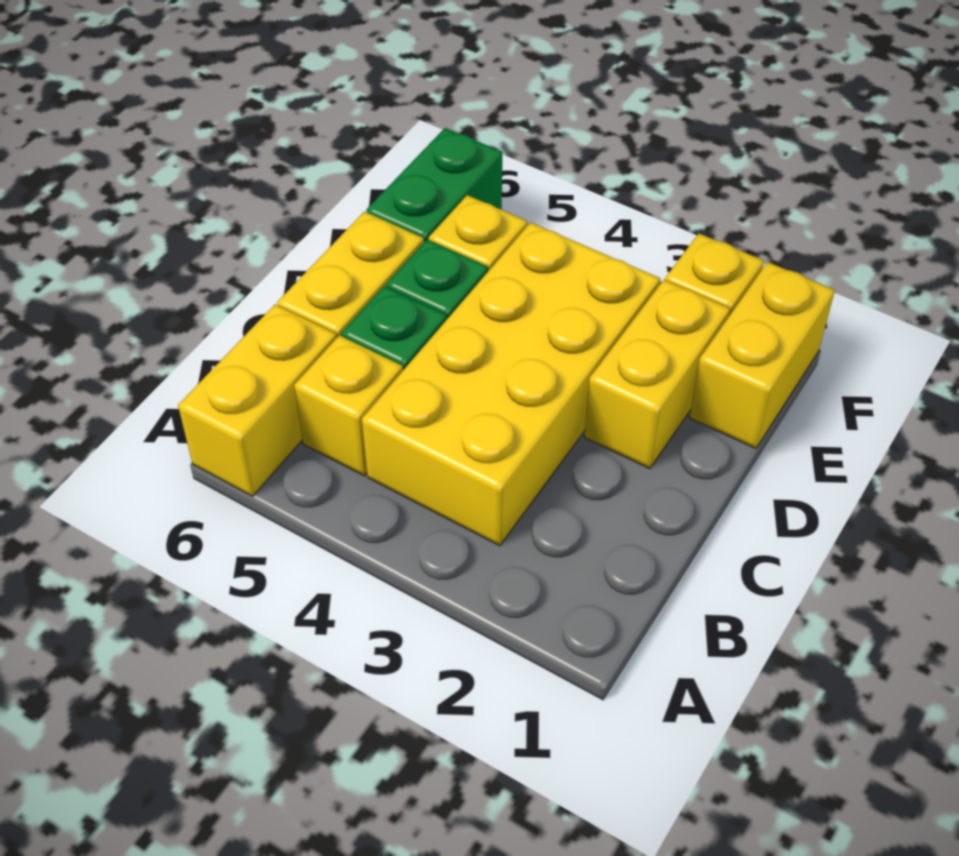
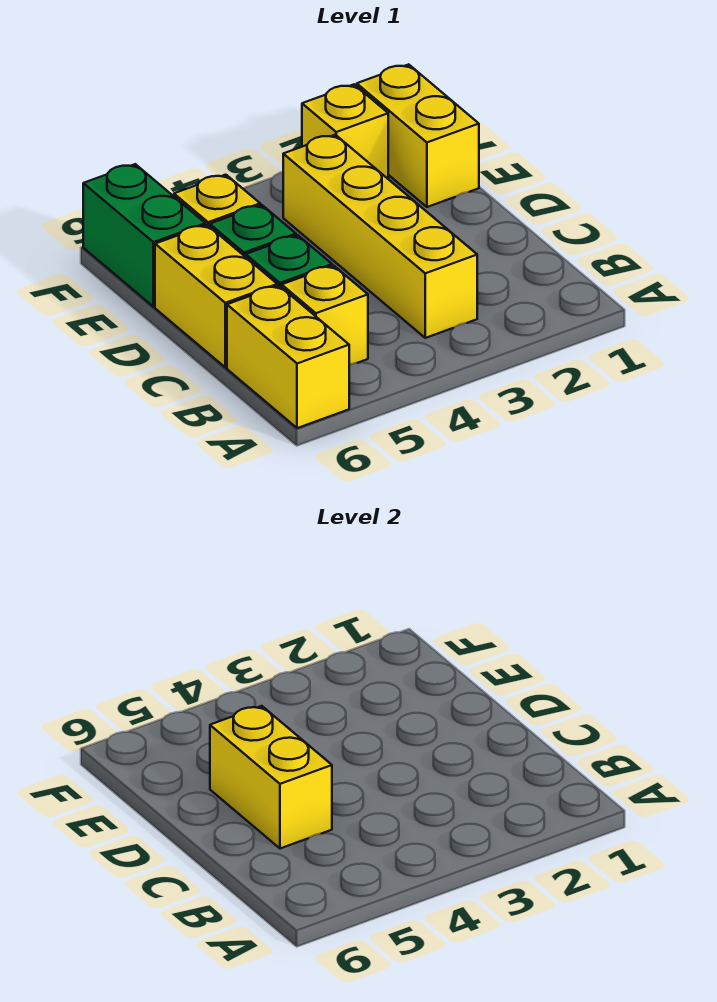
yellow brick B3:E4 level 1 -> yellow brick B3:E3 level 1
yellow brick D2:E2 level 1 -> yellow brick C5:D5 level 2

